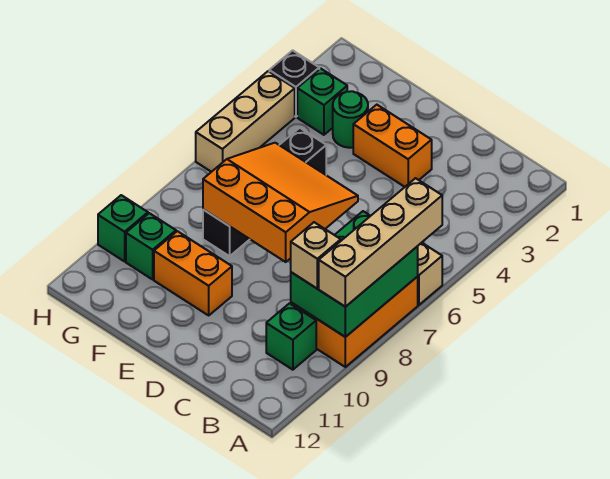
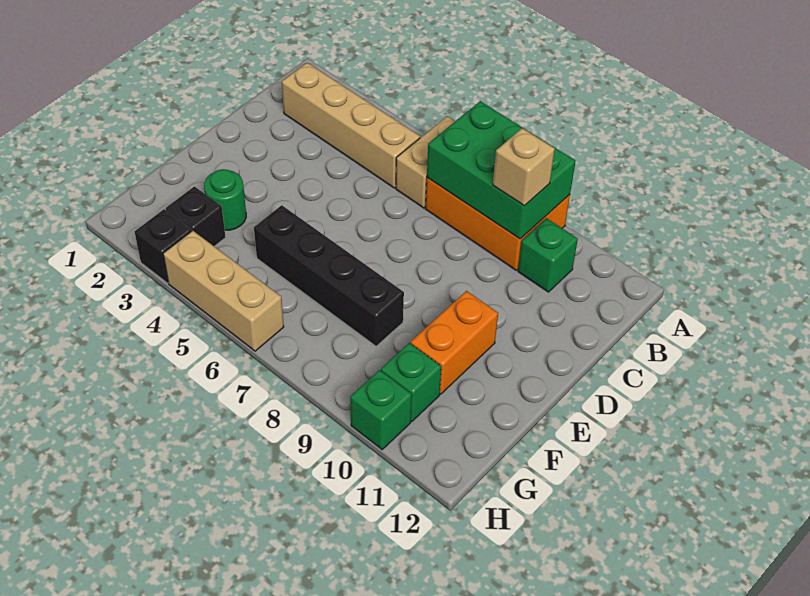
tan brick A6:A9 level 3 -> tan brick B2:B5 level 1
orange brick D3:E3 level 1 -> none
orange slope D6:F8 level 2 top 8 -> none
green brick G3 level 1 -> black brick G3 level 1

